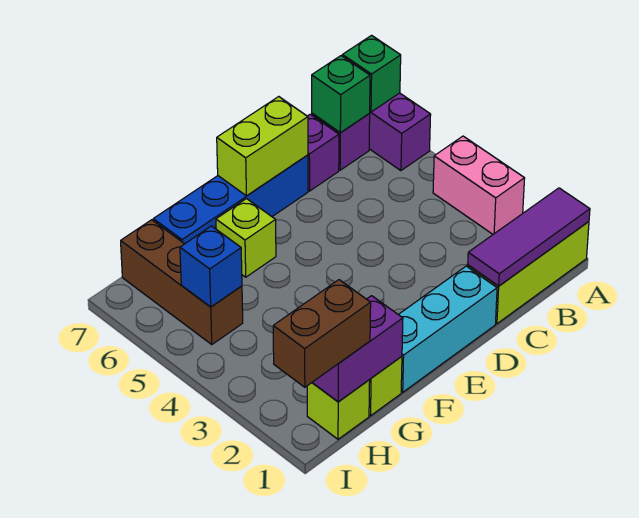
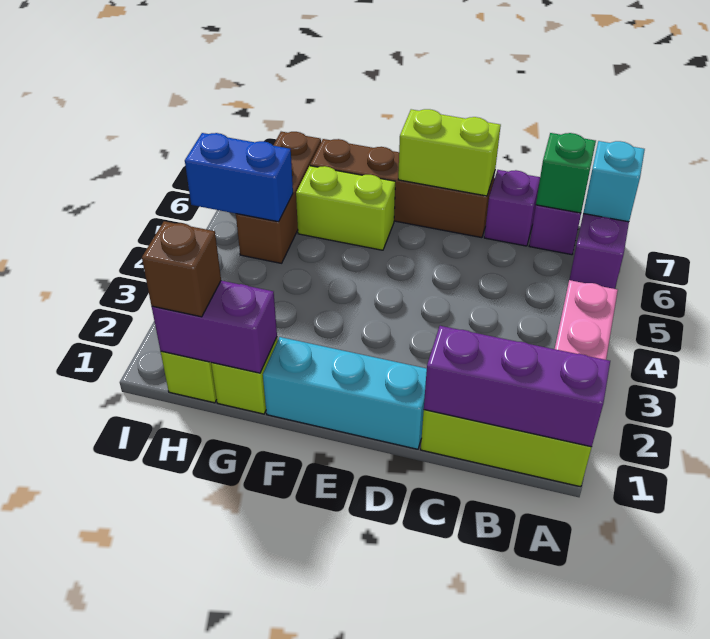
purple tile A1:C1 level 2 -> purple brick A1:C1 level 2
green brick A7 level 2 -> cyan brick A7 level 2
blue brick D7:G7 level 1 -> brown brick D7:G7 level 1
lime brick F6 level 1 -> lime brick F6:G6 level 1
brown brick H1:I1 level 3 -> brown brick H1 level 3
blue brick H5 level 2 -> blue brick H5:I5 level 2

